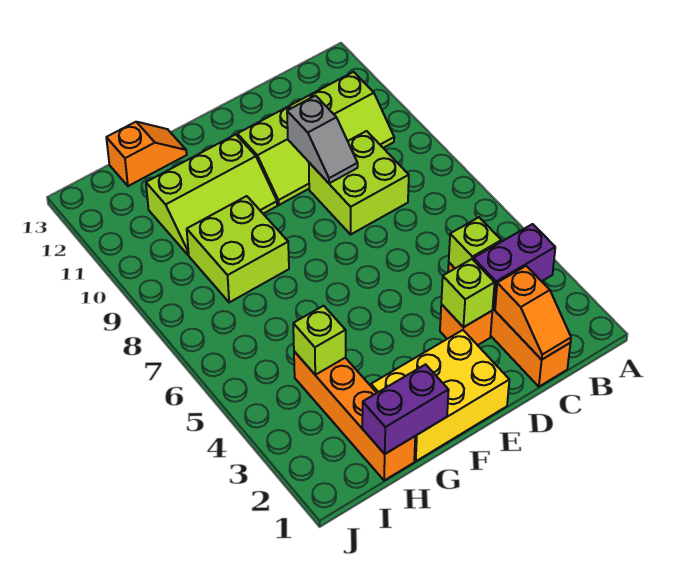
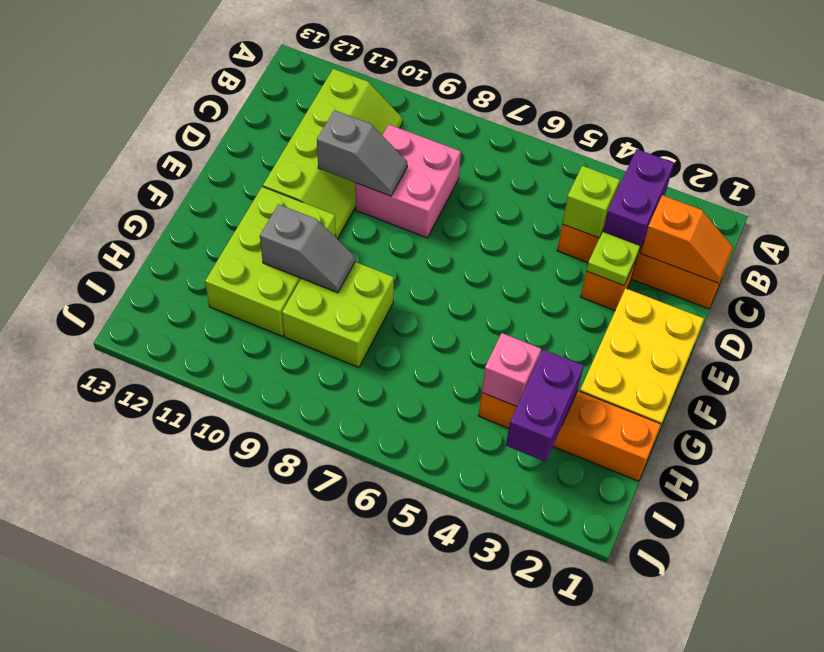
lime brick C8:D9 level 1 -> pink brick C8:D9 level 1
lime brick D3 level 2 -> lime plate D3 level 2
lime slope F10:H11 level 1 top 11 -> lime brick F10:H11 level 1
purple brick G1:H1 level 2 -> purple brick H3:I3 level 2
none -> grey slope G9:G10 level 2 top 10
orange slope G13:H13 level 1 top H -> none
lime brick H4 level 2 -> pink brick H4 level 2

